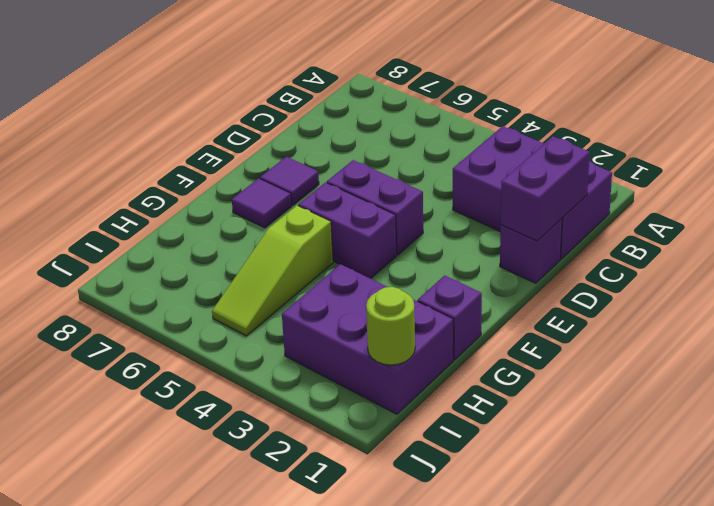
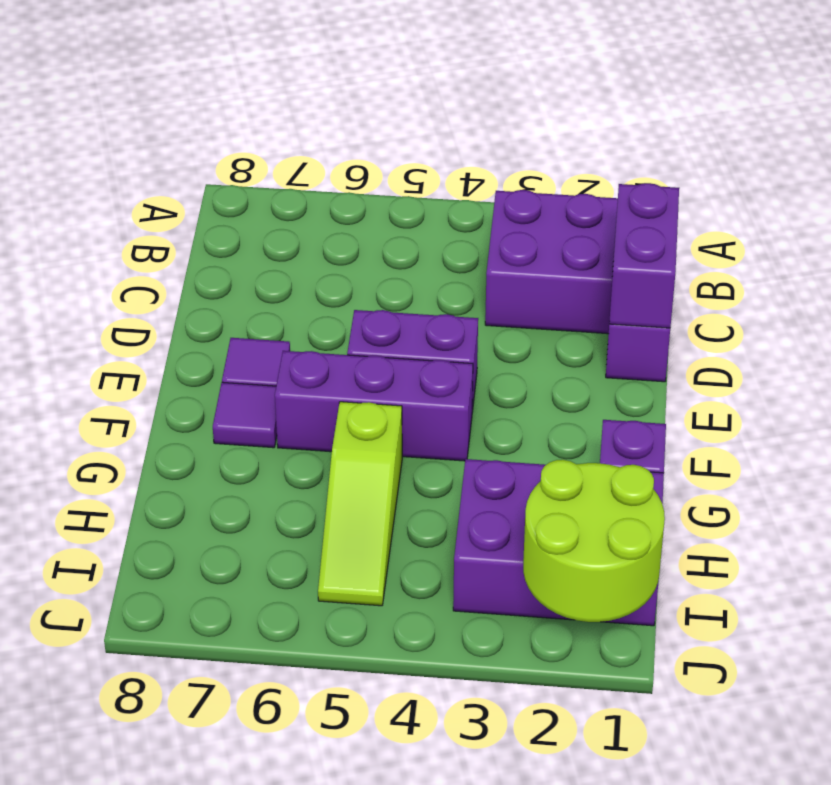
purple brick F4:F5 level 1 -> purple brick F4:F6 level 1
lime round brick I1 level 2 -> lime round brick I1:J2 level 2

